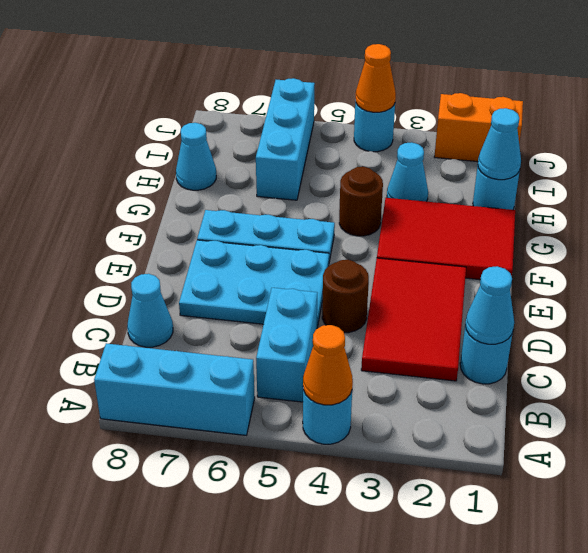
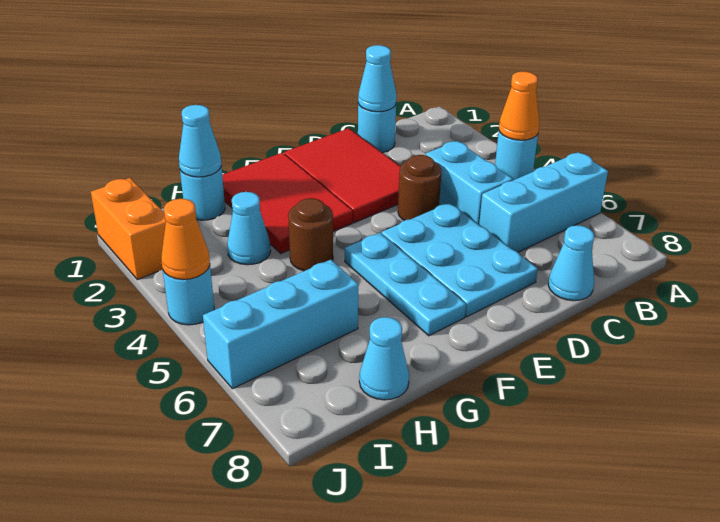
cyan brick A6:A8 level 1 -> cyan brick A6:C6 level 1
cyan brick B5:C5 level 1 -> cyan brick C4:C5 level 1
red tile C2:E3 level 1 -> red tile D1:E3 level 1

